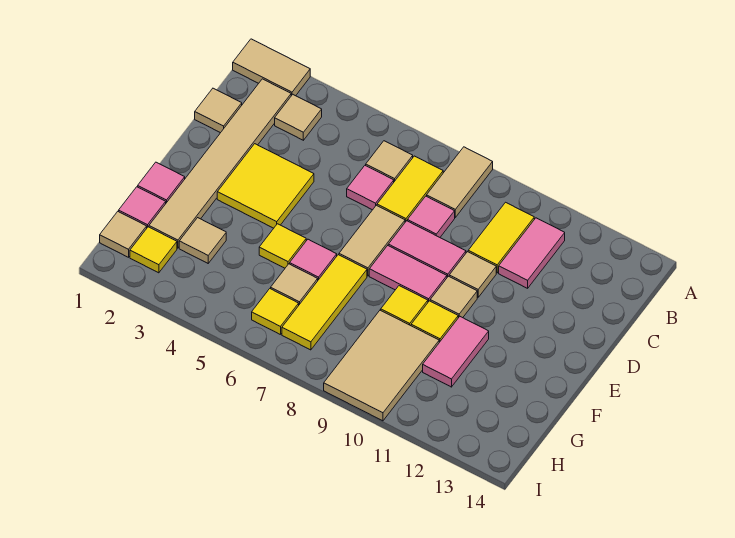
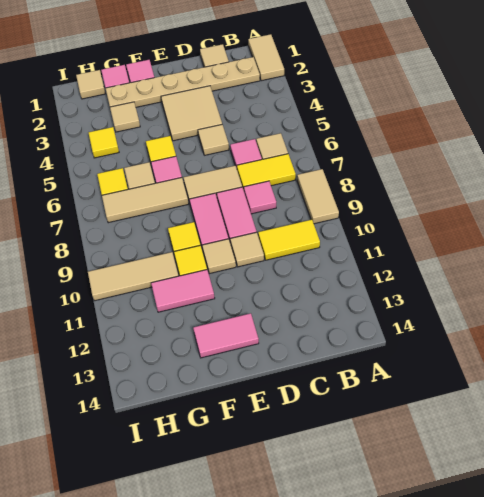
tan tile A8:B8 level 1 -> tan tile A8:A9 level 1
tan tile B2:G2 level 1 -> tan plate B2:G2 level 1
tan tile B3 level 1 -> tan tile D5 level 1
pink tile B11:C11 level 1 -> pink tile E13:F13 level 1
yellow tile D3:E4 level 1 -> tan tile D3:E4 level 1
yellow tile F7:H7 level 1 -> tan tile F7:H7 level 1
tan tile G9:I10 level 1 -> tan tile G10:I10 level 1
yellow tile H2 level 1 -> yellow tile H4 level 1

